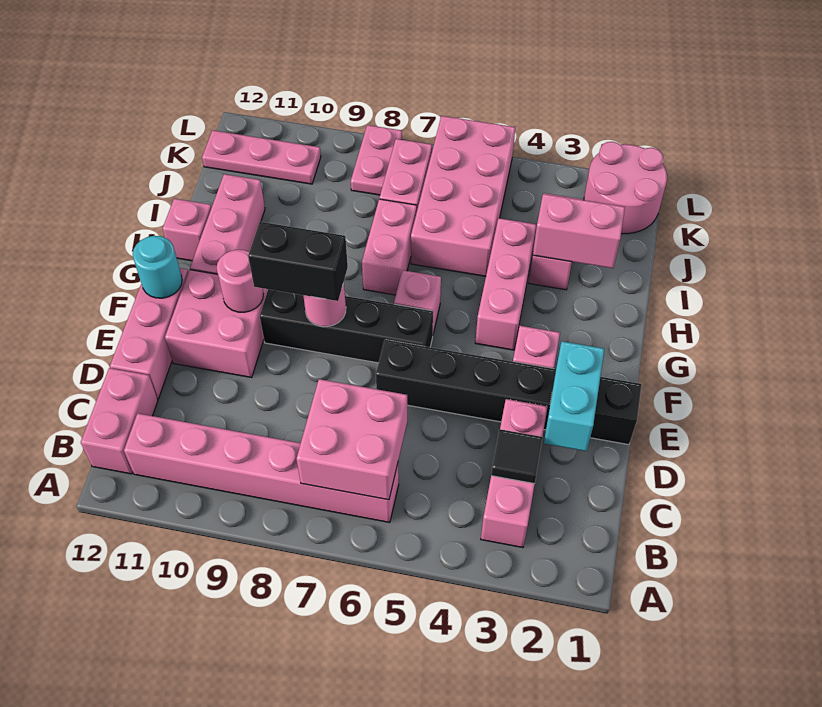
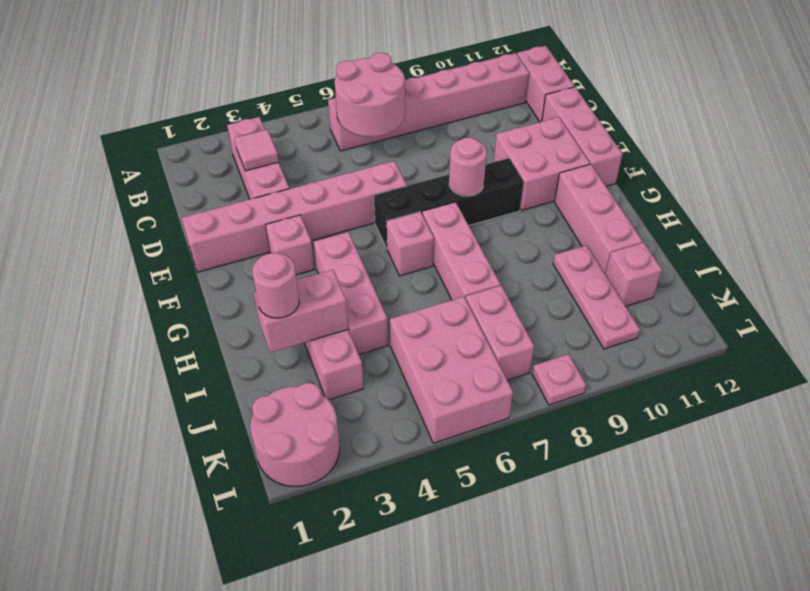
pink brick B6:C7 level 2 -> pink round brick B6:C7 level 2
black tile C3 level 2 -> pink tile C3 level 2
cyan brick D2:E2 level 2 -> none
black brick E1:E6 level 1 -> pink brick E1:E6 level 1
black brick F8:F9 level 3 -> none
pink round brick F10 level 2 -> pink round brick I2 level 3
cyan round brick F12 level 2 -> none
pink brick H7:I7 level 1 -> pink brick G7:I7 level 1
pink brick H12 level 1 -> pink brick J11 level 1
pink brick I5:L6 level 1 -> pink brick J5:L6 level 1
pink plate K8:L8 level 1 -> pink plate L8 level 1
pink plate K10:K12 level 1 -> pink plate I10:K10 level 1

